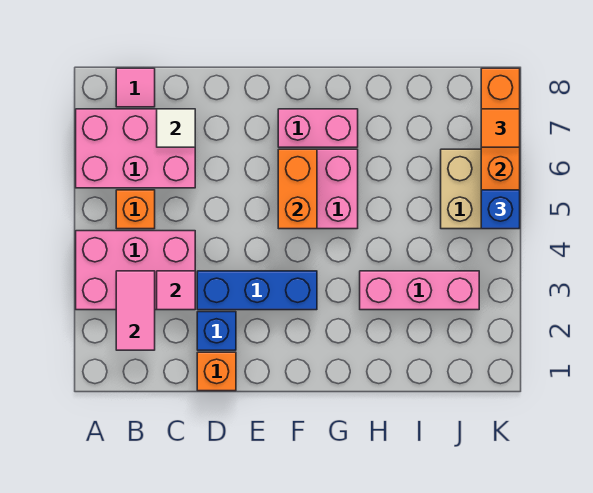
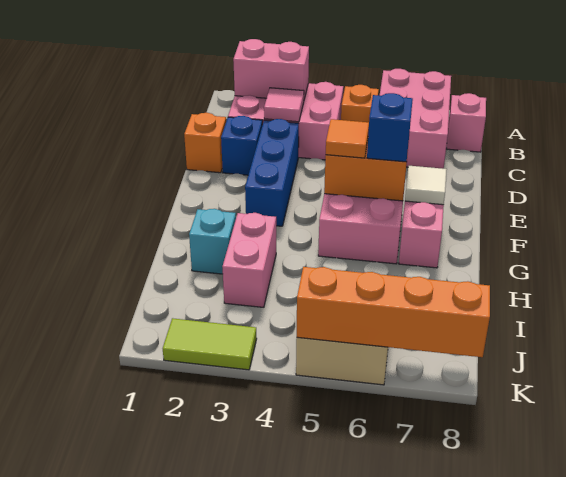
pink brick A3:C4 level 1 -> pink brick B2:C4 level 1
pink tile B2:B3 level 2 -> pink brick B2:B3 level 2
pink tile B8 level 1 -> pink brick B8 level 1
white tile C7 level 2 -> white tile F7 level 2
none -> cyan brick H2 level 1
pink brick H3:J3 level 1 -> pink brick H3:I3 level 1
none -> lime tile K2:K3 level 1
blue brick K5 level 3 -> blue brick F6 level 3
orange tile K7 level 3 -> orange tile F5 level 3

